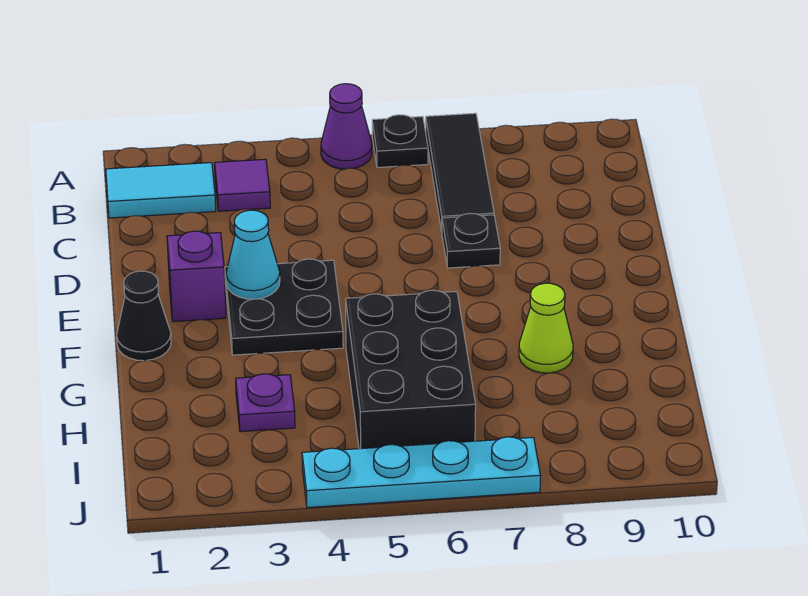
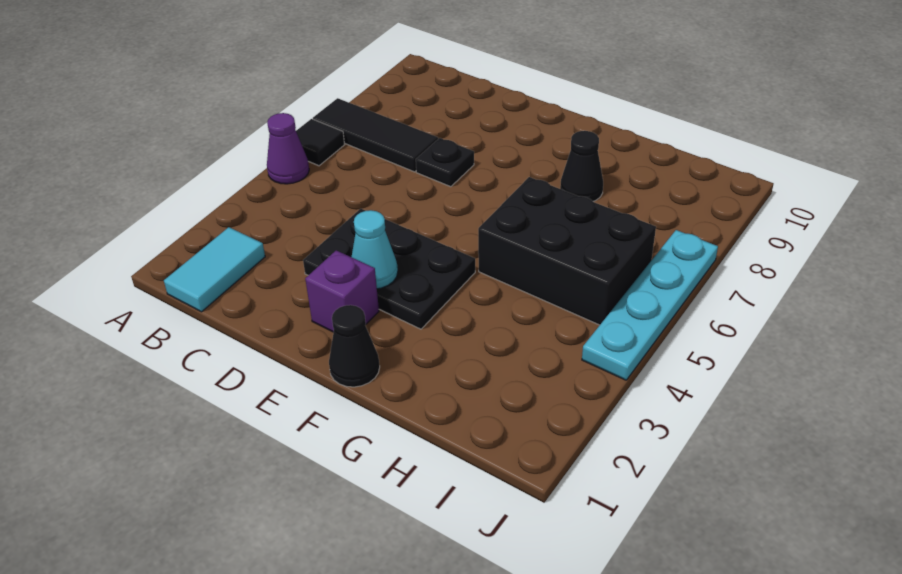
black plate A6 level 1 -> black tile A6 level 1
purple tile B3 level 1 -> none
black plate E3:F4 level 1 -> black plate D3:F4 level 1
lime cone G8 level 1 -> black cone G8 level 1
purple plate H3 level 1 -> none

